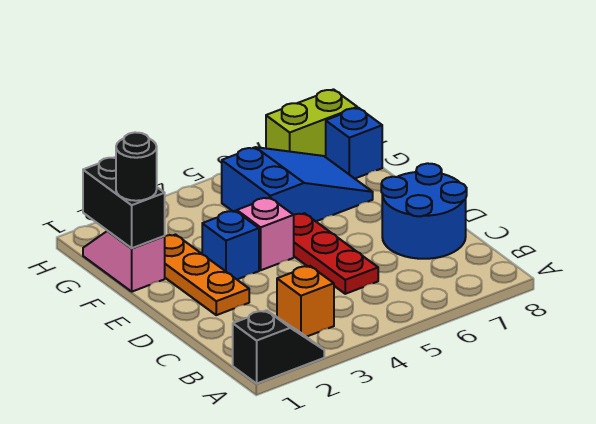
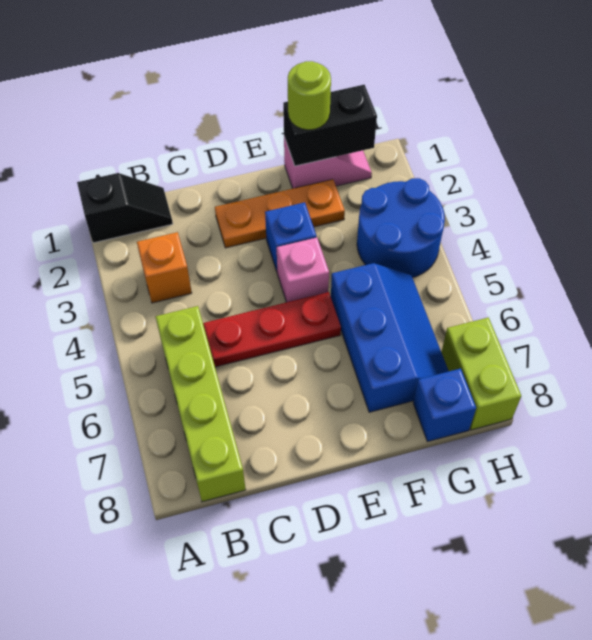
black slope A1:A2 level 1 top 1 -> black slope A1:B1 level 1 top A
none -> lime brick B5:B8 level 1
blue round brick C7:D8 level 1 -> blue round brick G3:H4 level 1
black round brick F1 level 3 -> lime round brick F1 level 3
blue slope F5:G7 level 1 top 5 -> blue slope F5:G7 level 1 top F

